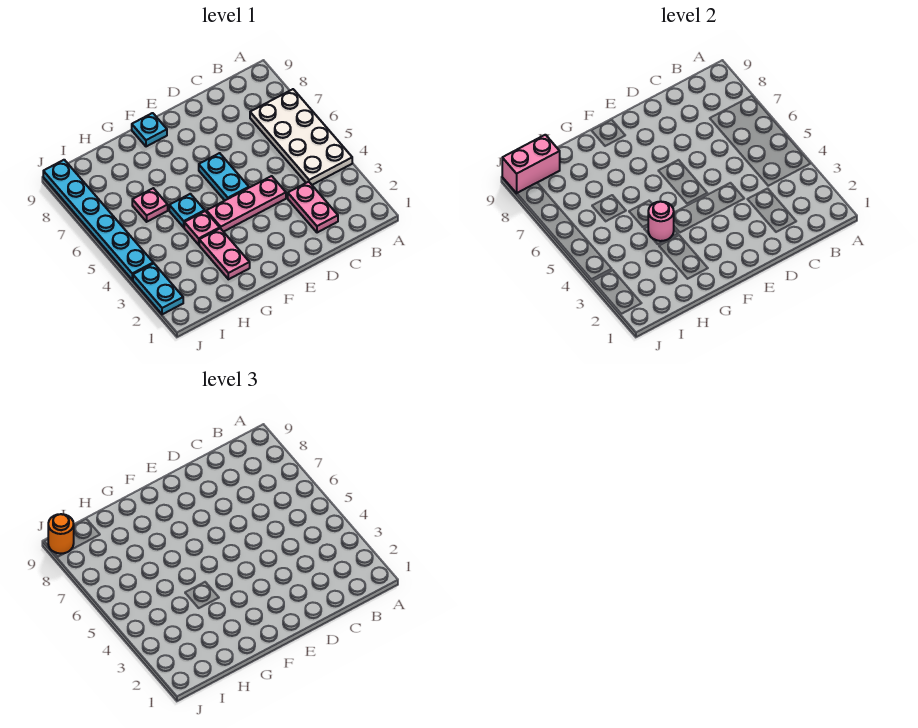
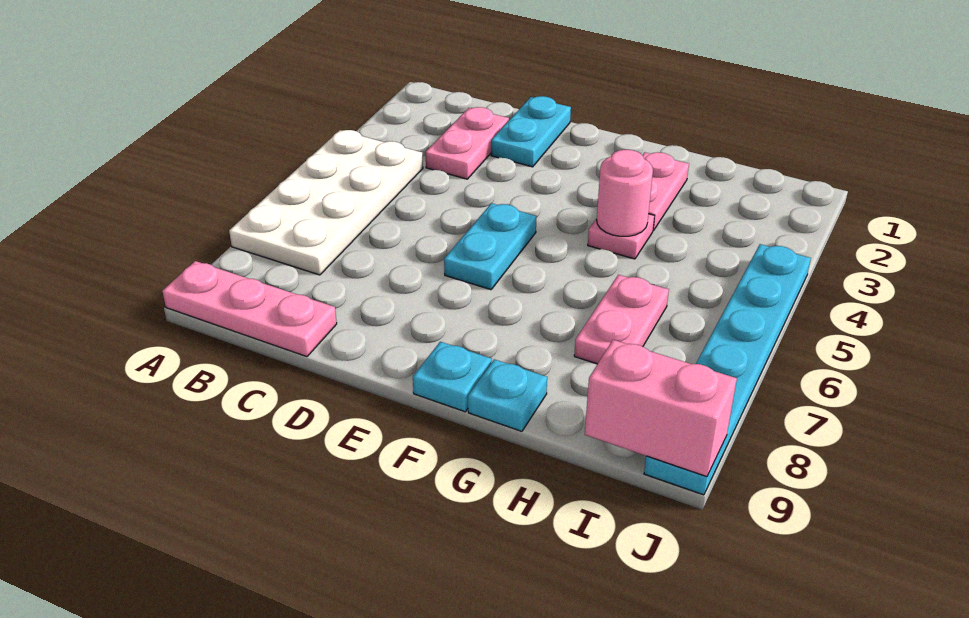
pink plate D4:F4 level 1 -> pink plate A9:C9 level 1
cyan plate G5 level 1 -> cyan plate G9 level 1
pink plate H6 level 1 -> pink plate H6:H7 level 1
cyan plate J2:J3 level 1 -> cyan plate D1:D2 level 1
orange round brick J9 level 3 -> none

